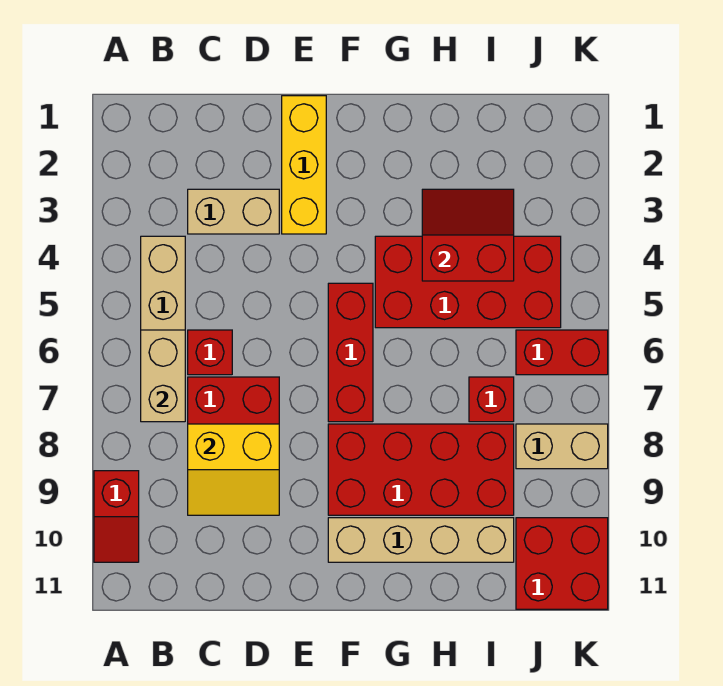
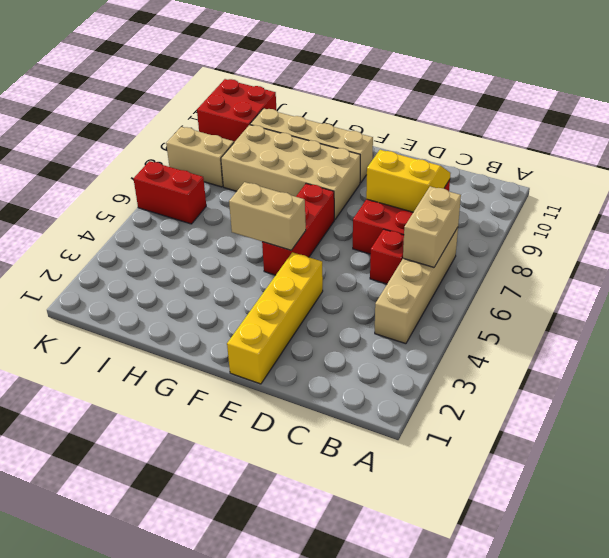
red slope A9:A10 level 1 top 9 -> none
tan brick C3:D3 level 1 -> tan brick F5:G5 level 2
yellow brick E1:E3 level 1 -> yellow brick E1:E4 level 1
red brick F8:I9 level 1 -> tan brick F8:I9 level 1
red brick G4:J5 level 1 -> none
red slope H3:I4 level 2 top 4 -> none
red brick I7 level 1 -> none

